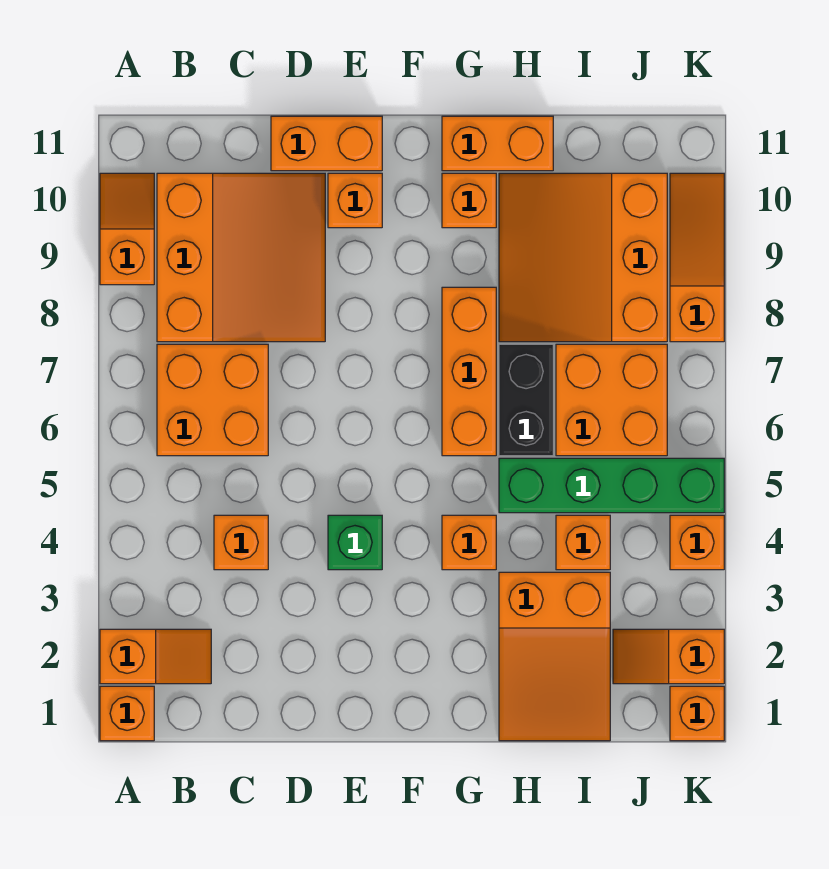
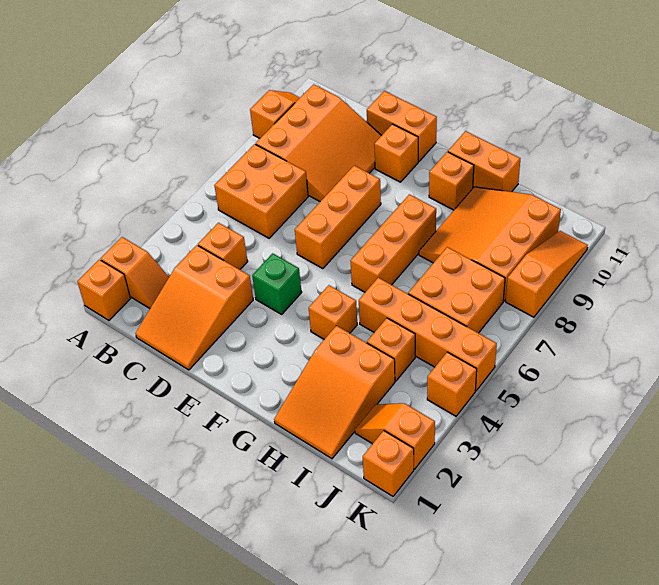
none -> orange slope C1:D3 level 1 top 3
none -> orange brick E6:E8 level 1
green brick H5:K5 level 1 -> orange brick H5:K5 level 1
black brick H6:H7 level 1 -> none

